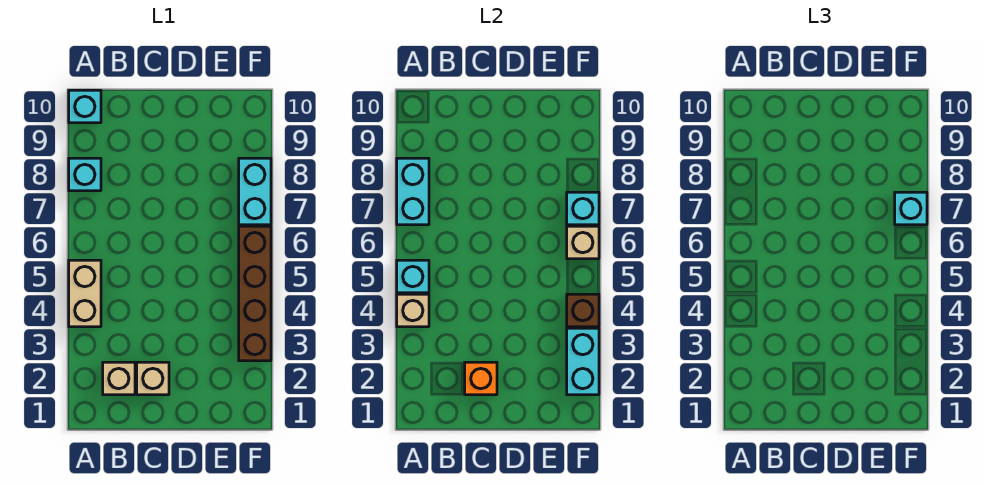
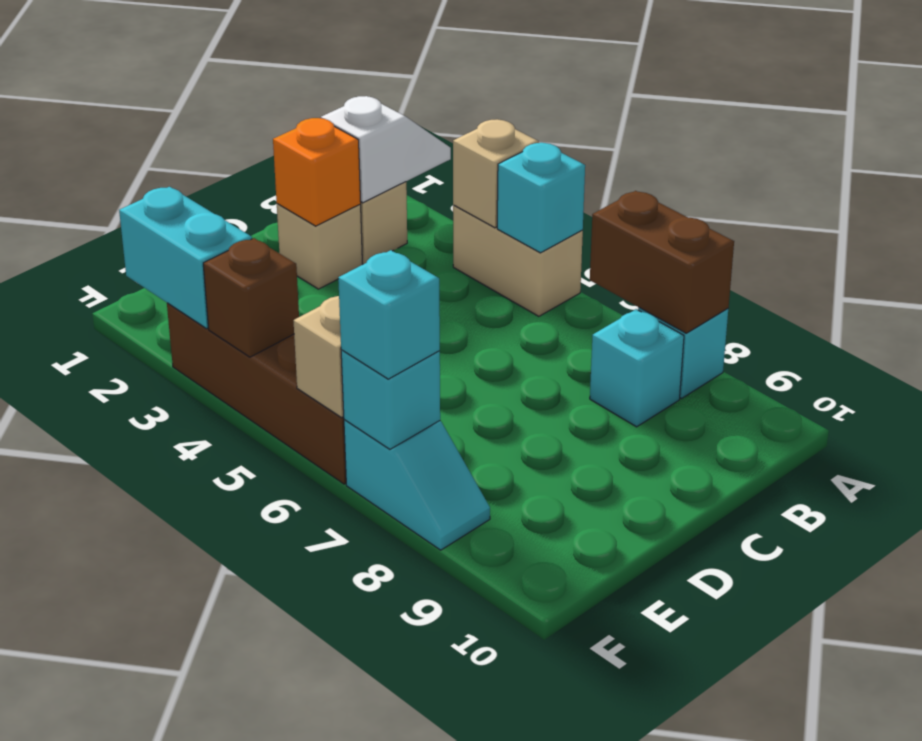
none -> white slope A2:B2 level 2 top B
cyan brick A7:A8 level 2 -> brown brick A7:A8 level 2
cyan brick A10 level 1 -> cyan brick B8 level 1
cyan brick F7:F8 level 1 -> cyan slope F7:F8 level 1 top 7

